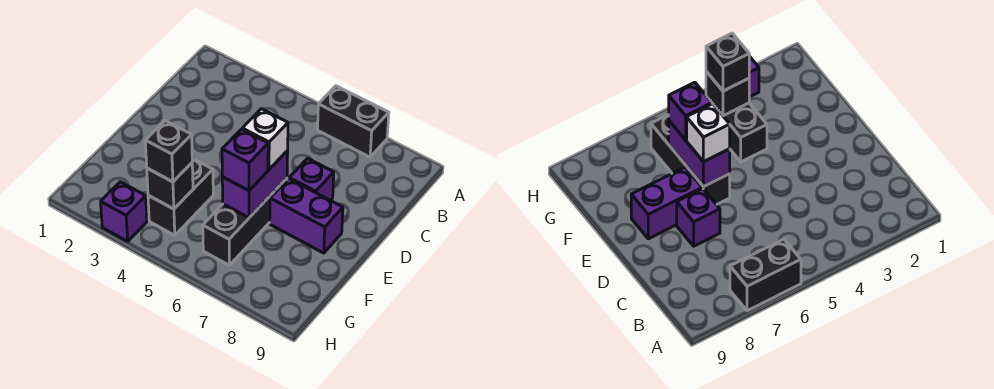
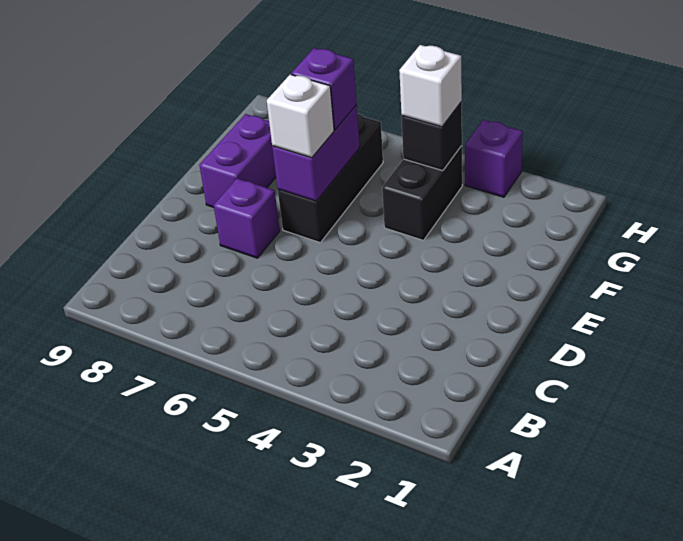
black brick A6:A7 level 1 -> none
purple brick E7:E8 level 1 -> purple brick E8:F8 level 1
black brick G4 level 3 -> white brick G4 level 3

